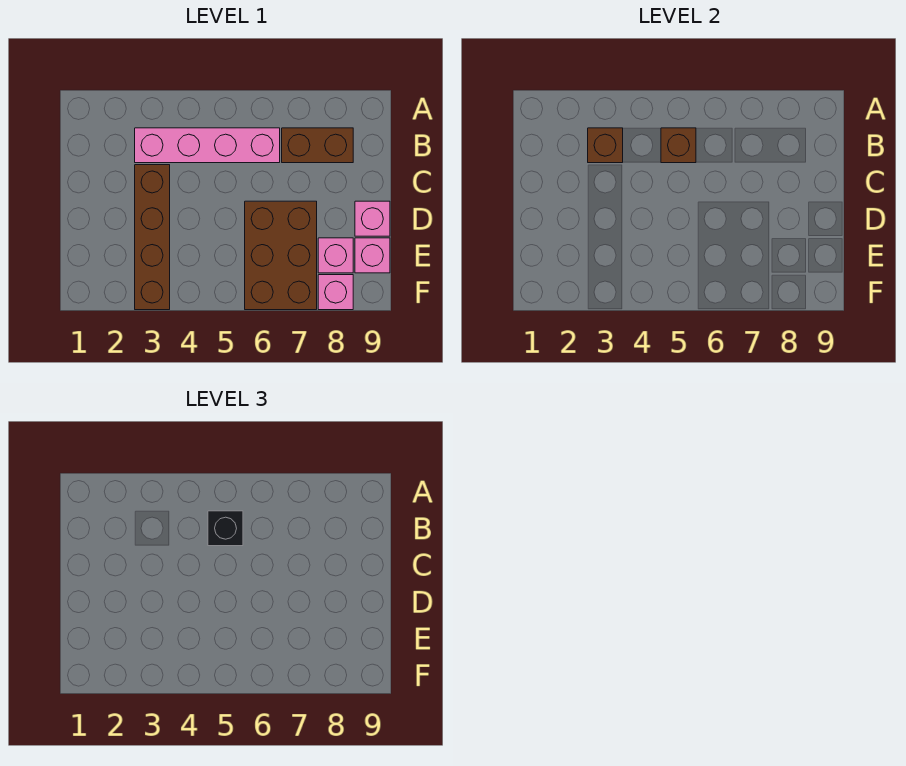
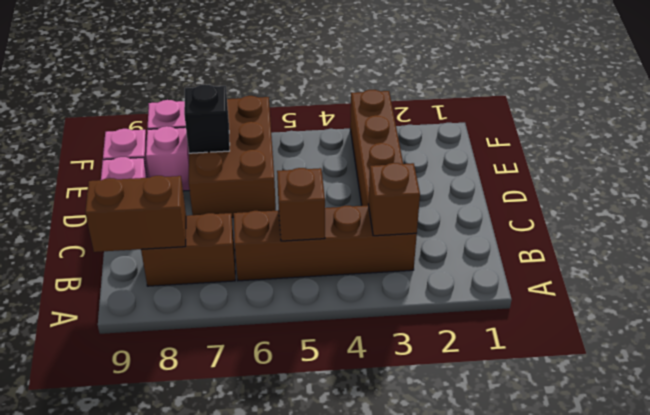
pink brick B3:B6 level 1 -> brown brick B3:B6 level 1
black brick B5 level 3 -> black brick E7 level 2
none -> brown brick B8:B9 level 2

